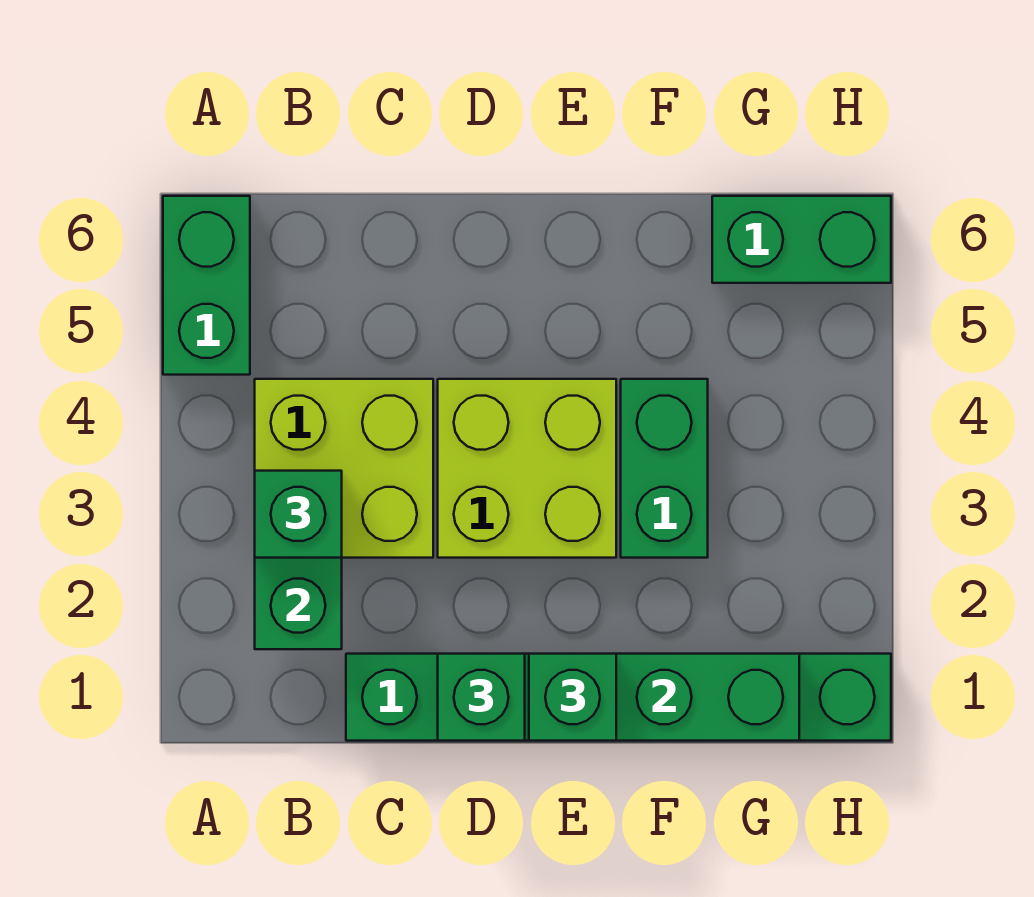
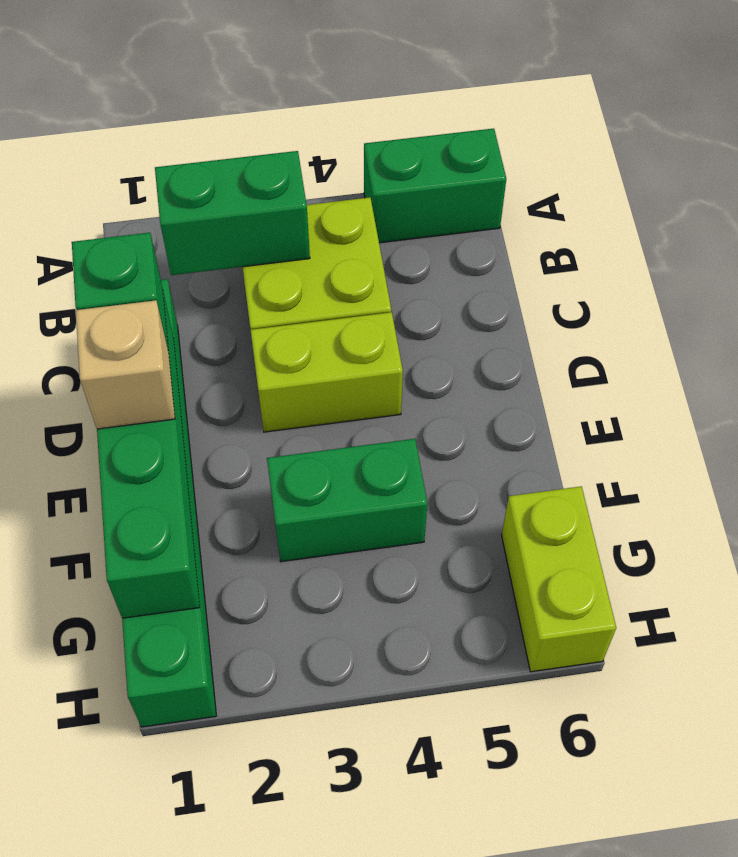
green brick B3 level 3 -> none
lime brick D3:E4 level 1 -> lime brick D3:D4 level 1
green brick E1 level 3 -> tan brick E1 level 3
green brick G6:H6 level 1 -> lime brick G6:H6 level 1

